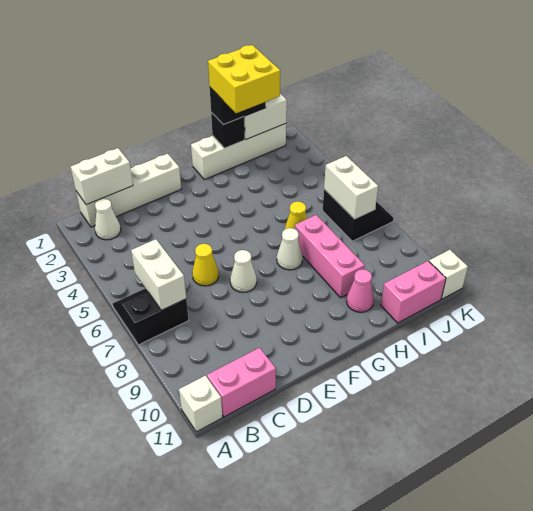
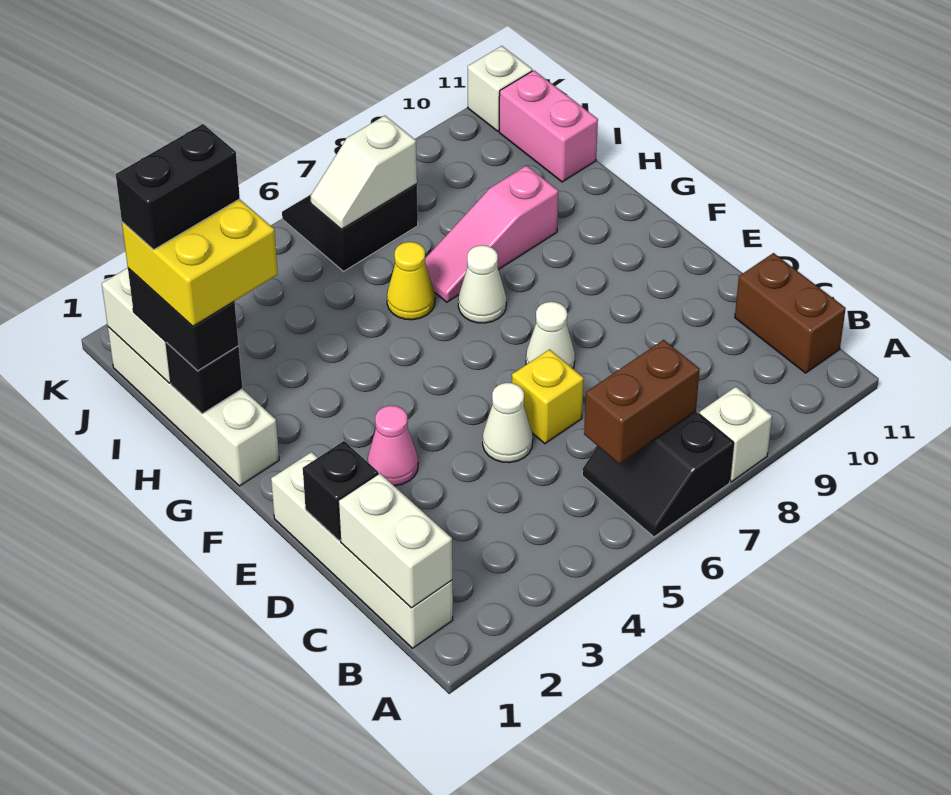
white brick A11 level 1 -> white brick A8 level 1
white cone B2 level 1 -> white cone D5 level 1
white brick B6:B7 level 2 -> brown brick B6:B7 level 2
pink brick B11:C11 level 1 -> brown brick B11:C11 level 1
none -> black brick D1 level 2
yellow cone D6 level 1 -> yellow brick D6 level 1
pink brick H7:H9 level 1 -> pink slope H7:H9 level 1 top 9
pink cone H10 level 1 -> pink cone E3 level 1
none -> black brick I1:I2 level 5
white brick J6:J7 level 2 -> white slope J6:J7 level 2 top 7

